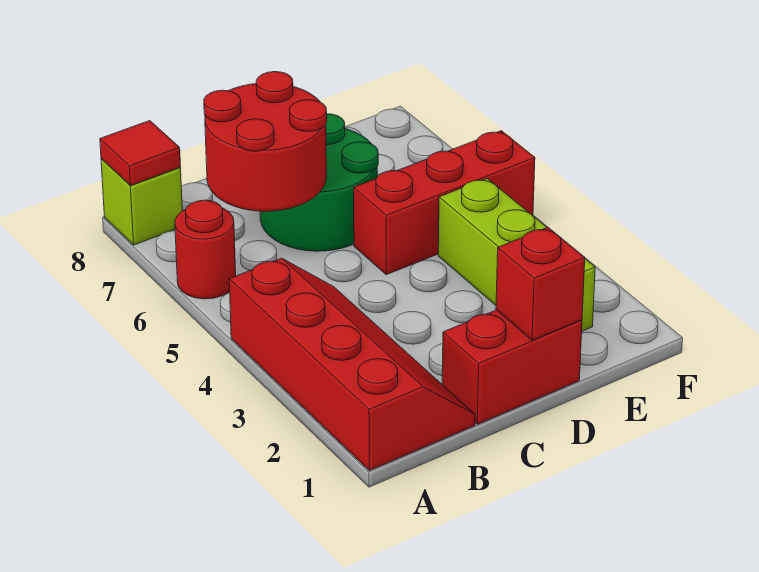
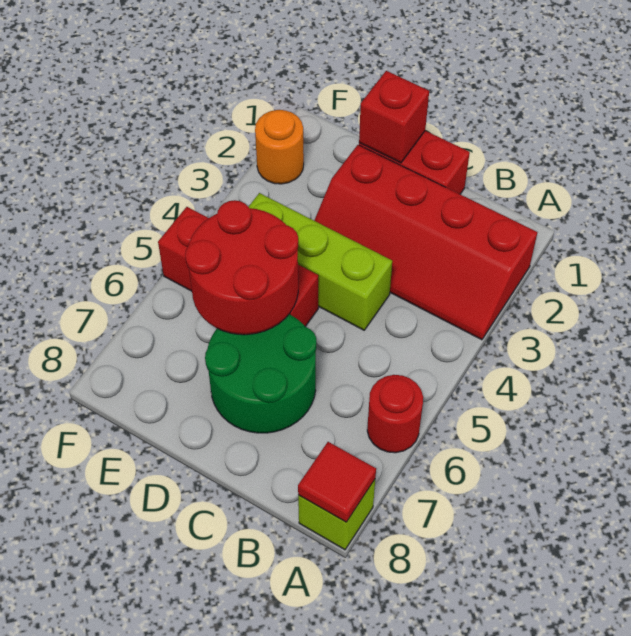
red slope A1:B4 level 1 top A -> red slope A2:D3 level 1 top 2
red round brick B6:C7 level 2 -> red round brick D5:E6 level 2
lime brick E2:E4 level 1 -> lime brick C4:E4 level 1
none -> orange round brick F2 level 1

